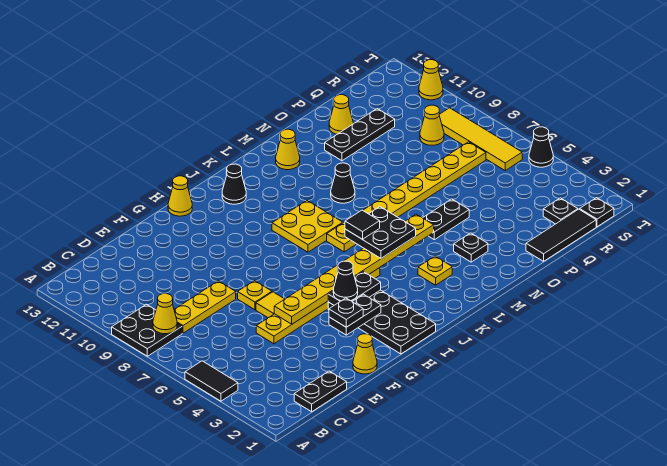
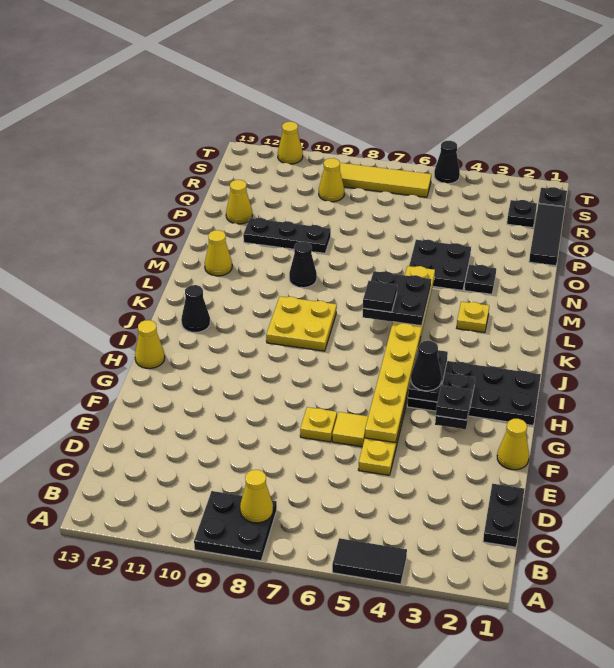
yellow plate C8:E8 level 1 -> none
yellow plate K7:R7 level 1 -> none
black plate N5:O5 level 1 -> black plate N4:O5 level 1
black plate O11:Q11 level 1 -> black plate O9:O11 level 1

